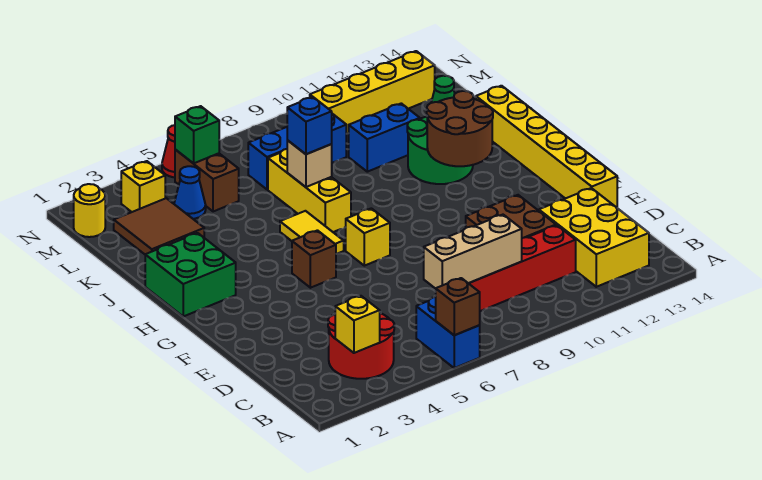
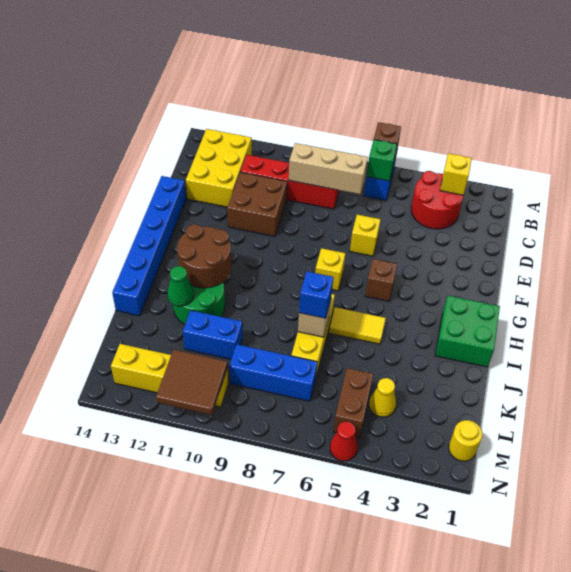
yellow brick E14:J14 level 1 -> blue brick E14:J14 level 1
yellow tile H6:I6 level 1 -> yellow tile I5:I6 level 1
brown tile K2:L3 level 1 -> brown tile M10:N11 level 2
blue cone L4 level 1 -> yellow cone L4 level 1
yellow brick M3 level 1 -> yellow brick E6 level 1
green brick M5 level 2 -> green brick B6 level 2

